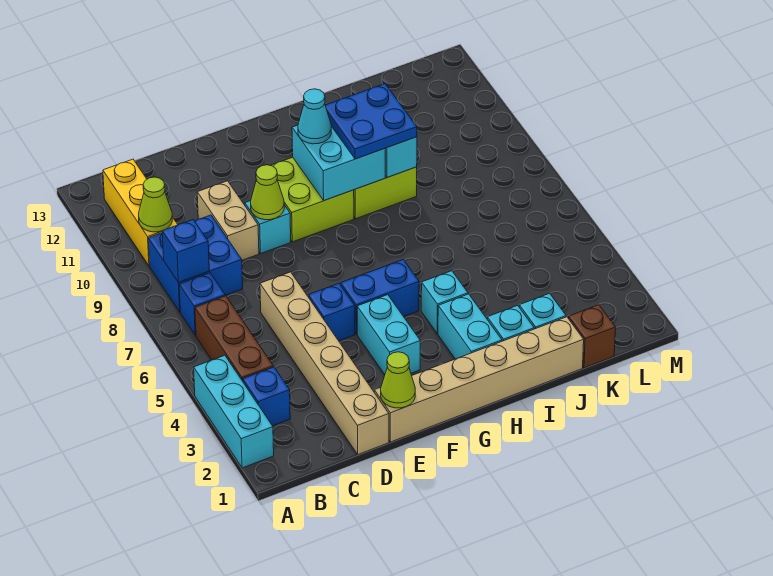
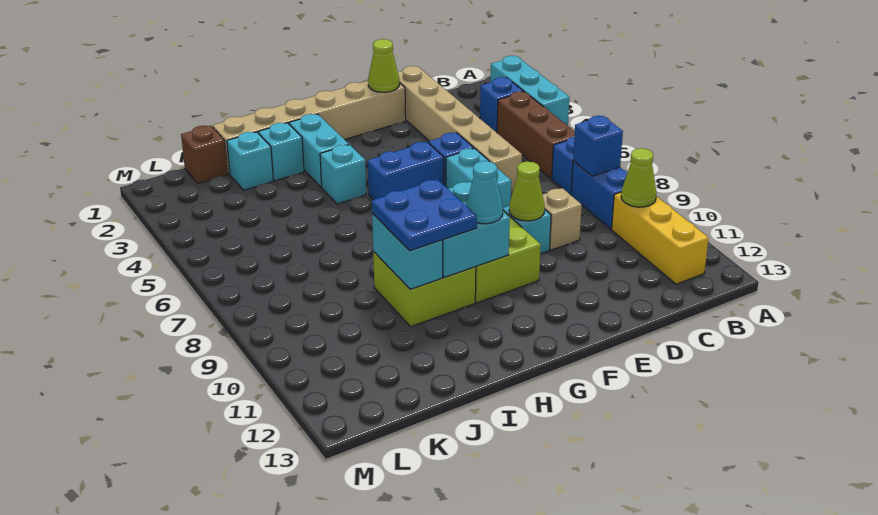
blue brick B8:C9 level 1 -> blue brick B8:B9 level 1
tan brick D9:D10 level 1 -> tan brick D9 level 1
cyan brick F3:F4 level 1 -> cyan brick E6:E7 level 1

